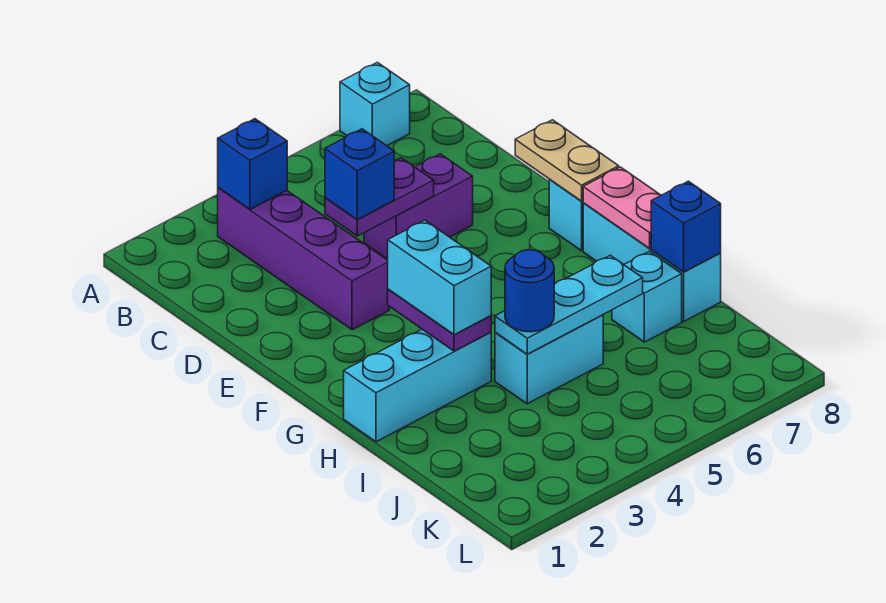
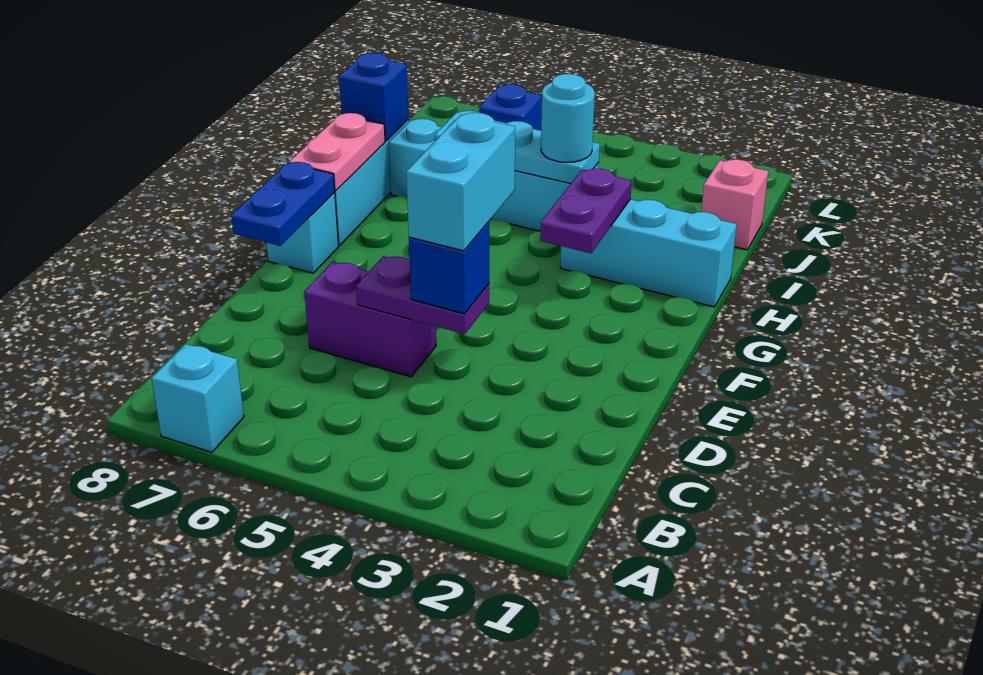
purple brick B3:E3 level 1 -> none
blue brick B3 level 2 -> blue brick K6 level 1
tan plate E8:F8 level 2 -> blue plate E8:F8 level 2
cyan brick G3:H3 level 3 -> cyan brick D4:E4 level 4
blue round brick I4 level 3 -> cyan round brick I4 level 3
none -> pink brick J1 level 1

